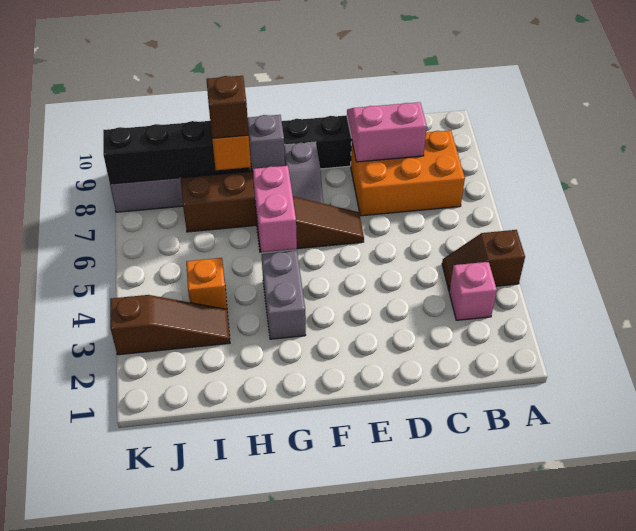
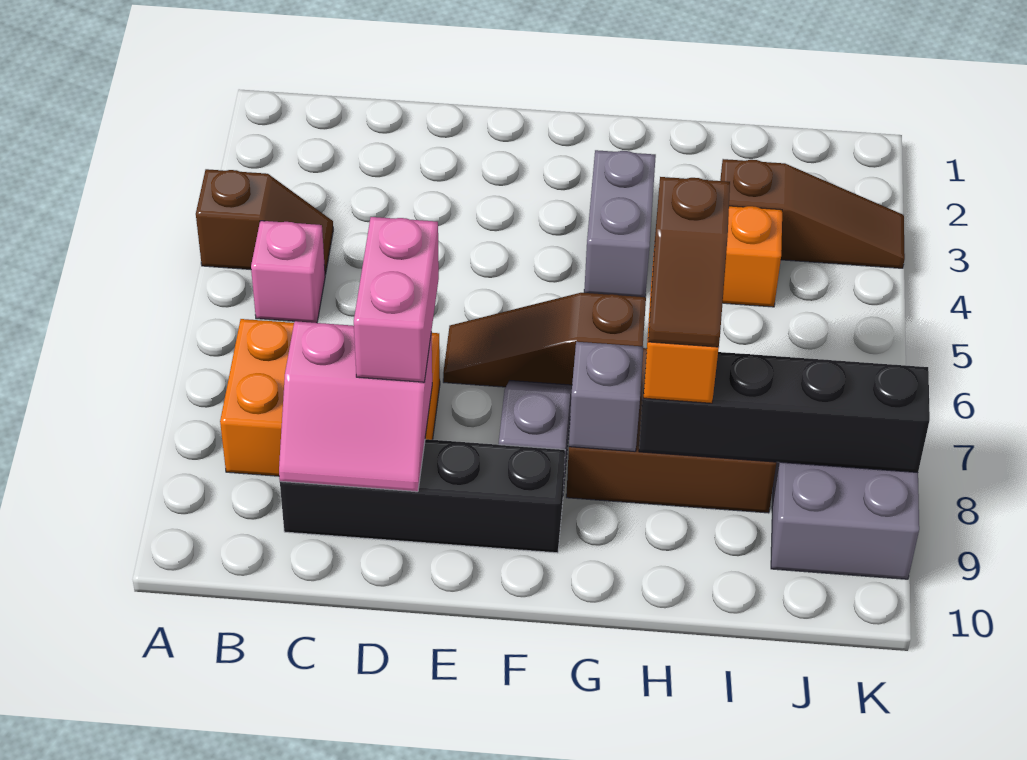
pink brick B3 level 1 -> pink brick B5 level 1
pink brick G5:G6 level 2 -> pink brick D7:D8 level 3
brown slope I3:K3 level 1 top K -> brown slope I3:K3 level 1 top I

